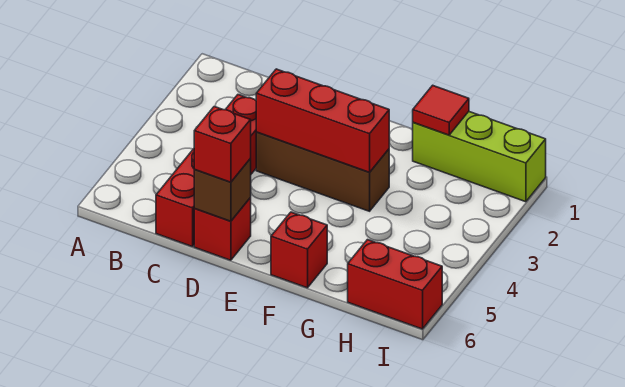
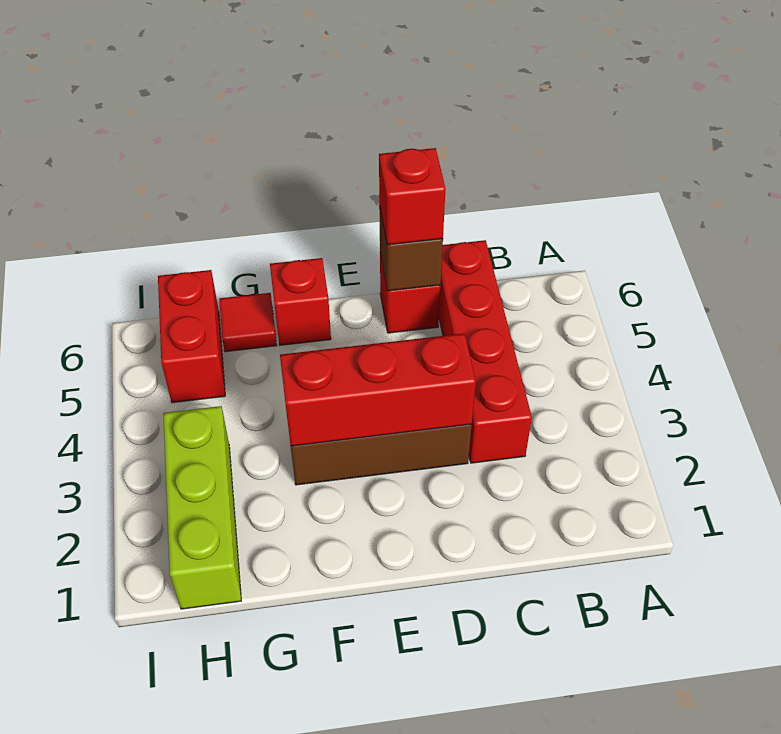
lime brick G1:I1 level 1 -> lime brick H1:H3 level 1
red tile G1 level 2 -> red tile G6 level 1
red brick H6:I6 level 1 -> red brick H5:H6 level 1

